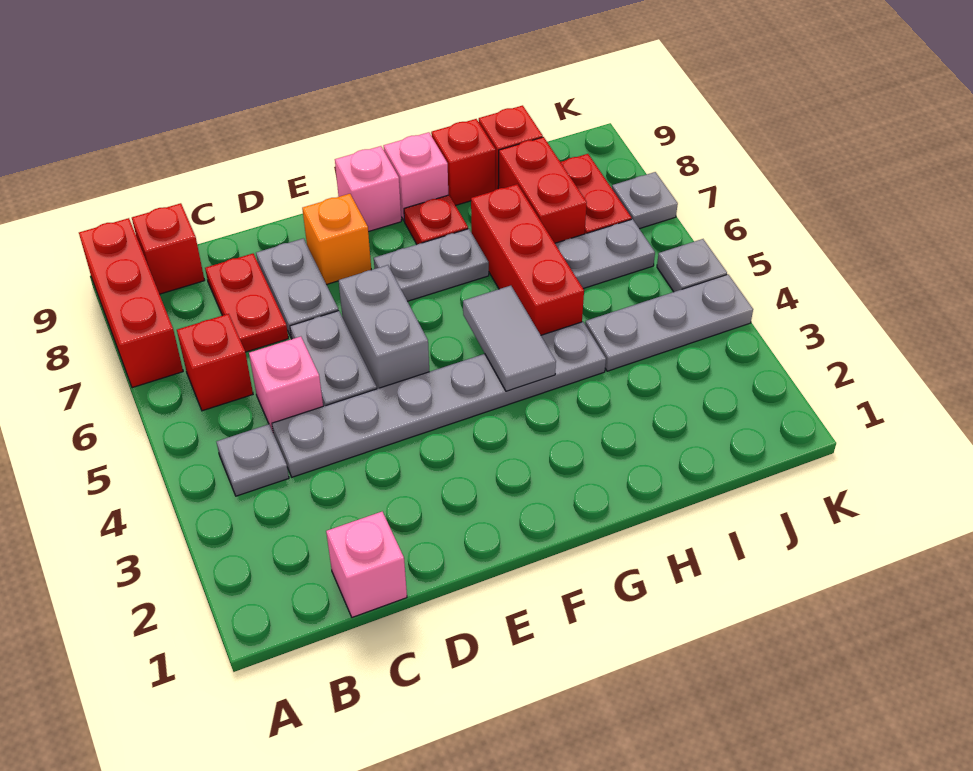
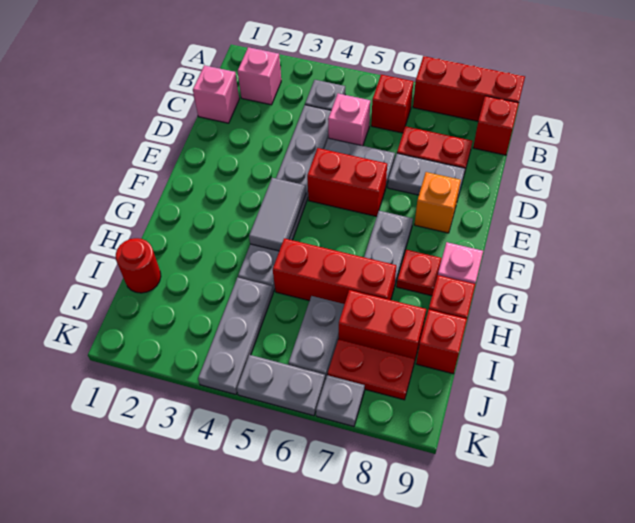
grey brick E5:E6 level 1 -> red brick E5:E6 level 1
pink brick F9 level 1 -> pink brick B2 level 1
grey tile G4:G5 level 2 -> grey tile F4:G4 level 2
none -> red round brick I1 level 1
grey plate K5 level 1 -> grey plate K5:K6 level 1

